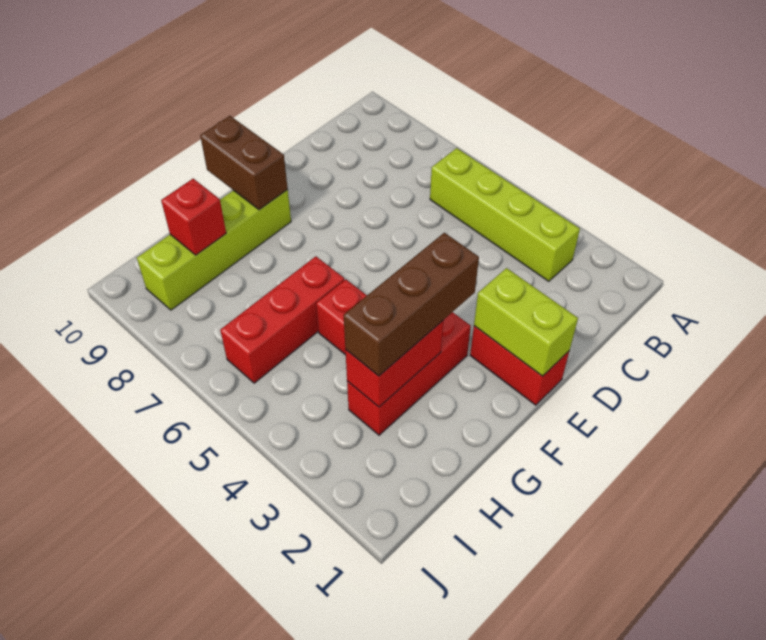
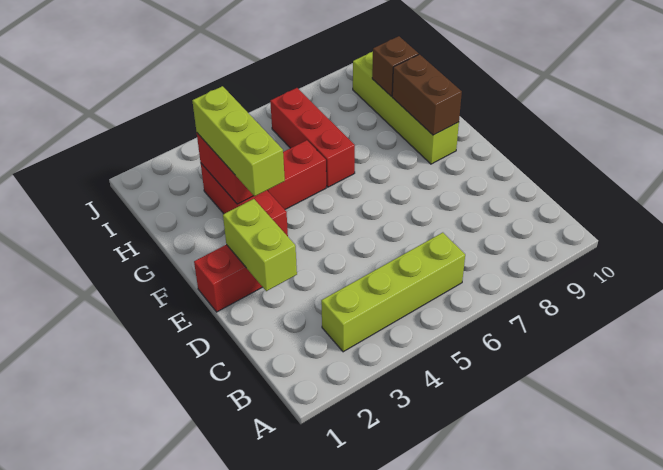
lime brick E1:E2 level 2 -> lime brick D2:E2 level 2
brown brick F3:H3 level 3 -> lime brick F3:H3 level 3
brown brick F9:F10 level 2 -> brown brick F9:G9 level 2
red brick H9 level 2 -> brown brick H9 level 2

